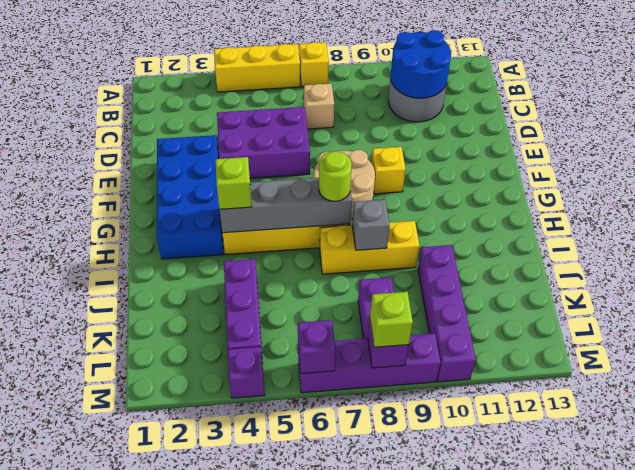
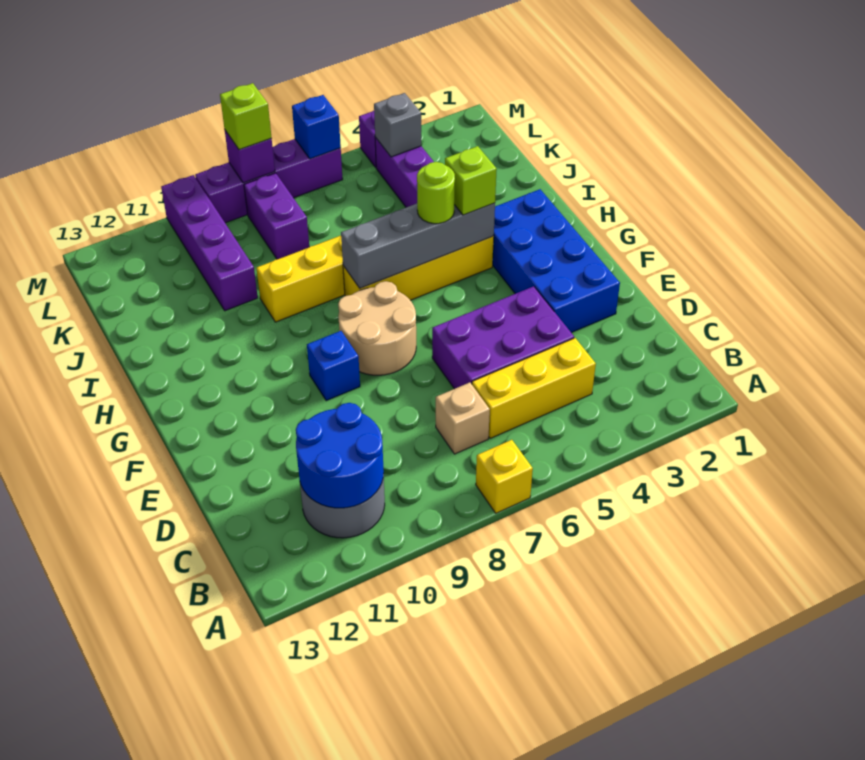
yellow brick A4:A6 level 1 -> yellow brick C4:C6 level 1
yellow brick F9 level 1 -> blue brick F9 level 1
lime round brick H7 level 3 -> lime round brick H5 level 3
grey brick I8 level 2 -> grey brick L4 level 2
purple brick M6 level 2 -> blue brick M6 level 2

